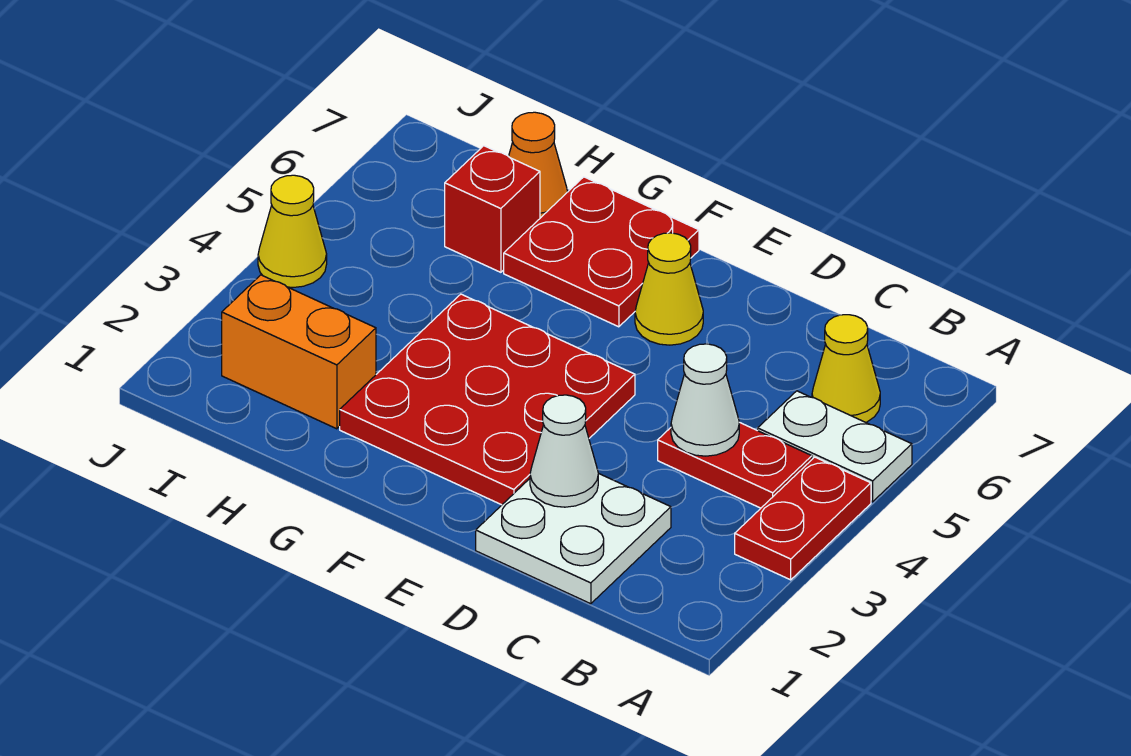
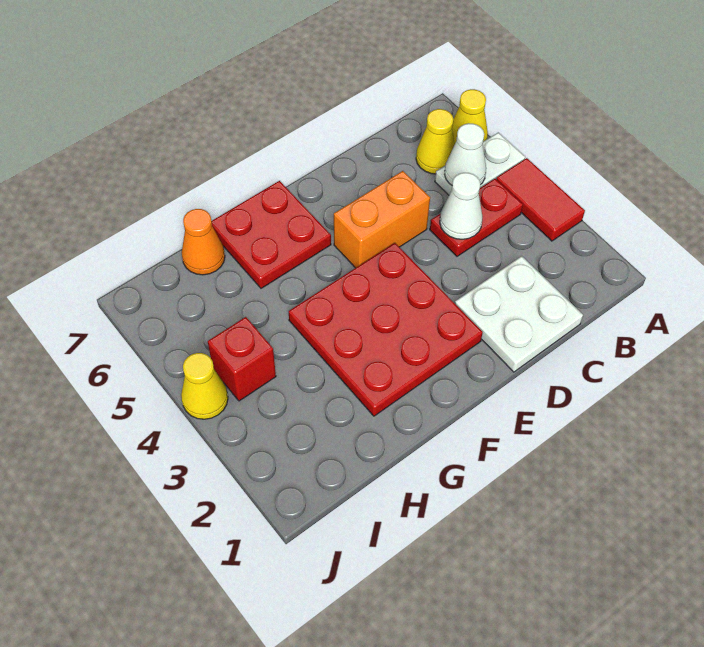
red plate A3:A4 level 1 -> red tile A3:A4 level 1
white cone D2 level 2 -> white cone B5 level 2
yellow cone E6 level 1 -> yellow cone A6 level 1
orange brick H2:I2 level 1 -> orange brick D5:E5 level 1
red brick H6 level 1 -> red brick I4 level 1

